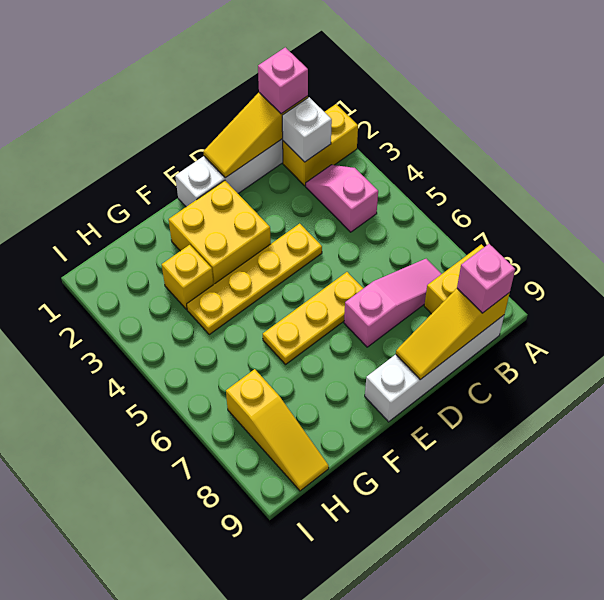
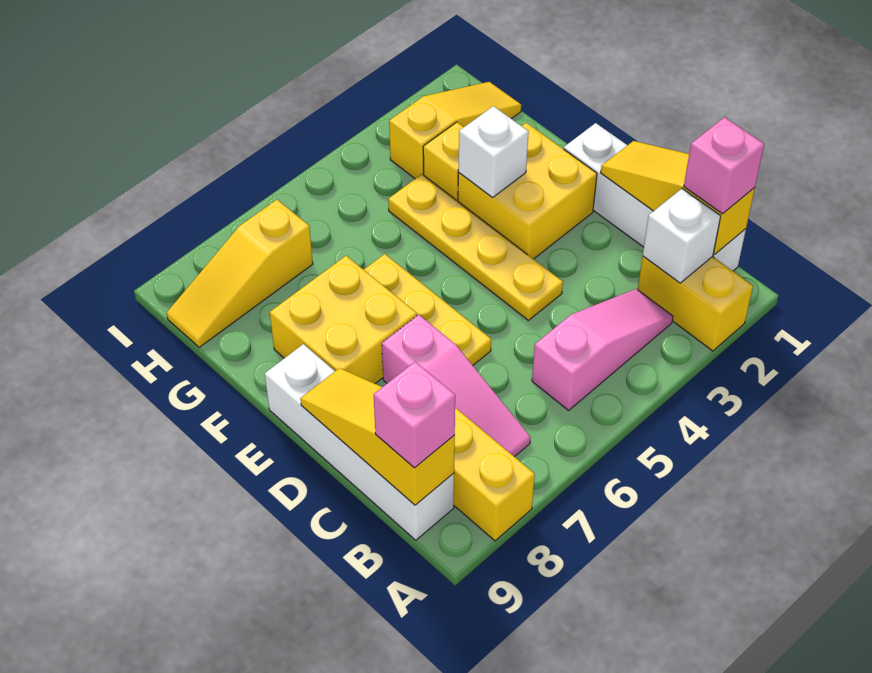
pink slope B3:B4 level 1 top 4 -> pink slope B3:B5 level 1 top 5
none -> yellow brick E7:F8 level 1
none -> white brick F3 level 2
none -> yellow slope H1:H3 level 1 top 3

